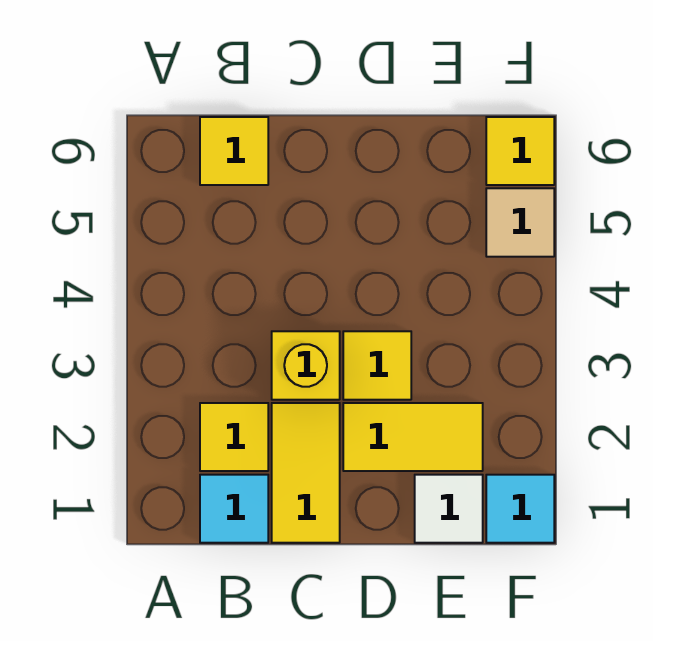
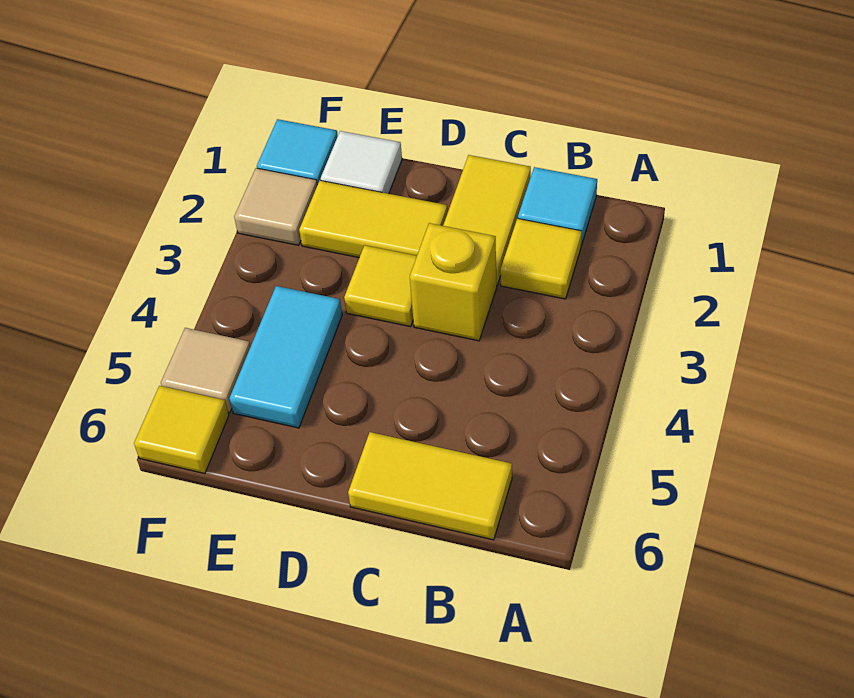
yellow tile B6 level 1 -> yellow tile B6:C6 level 1
none -> cyan tile E4:E5 level 1
none -> tan tile F2 level 1

